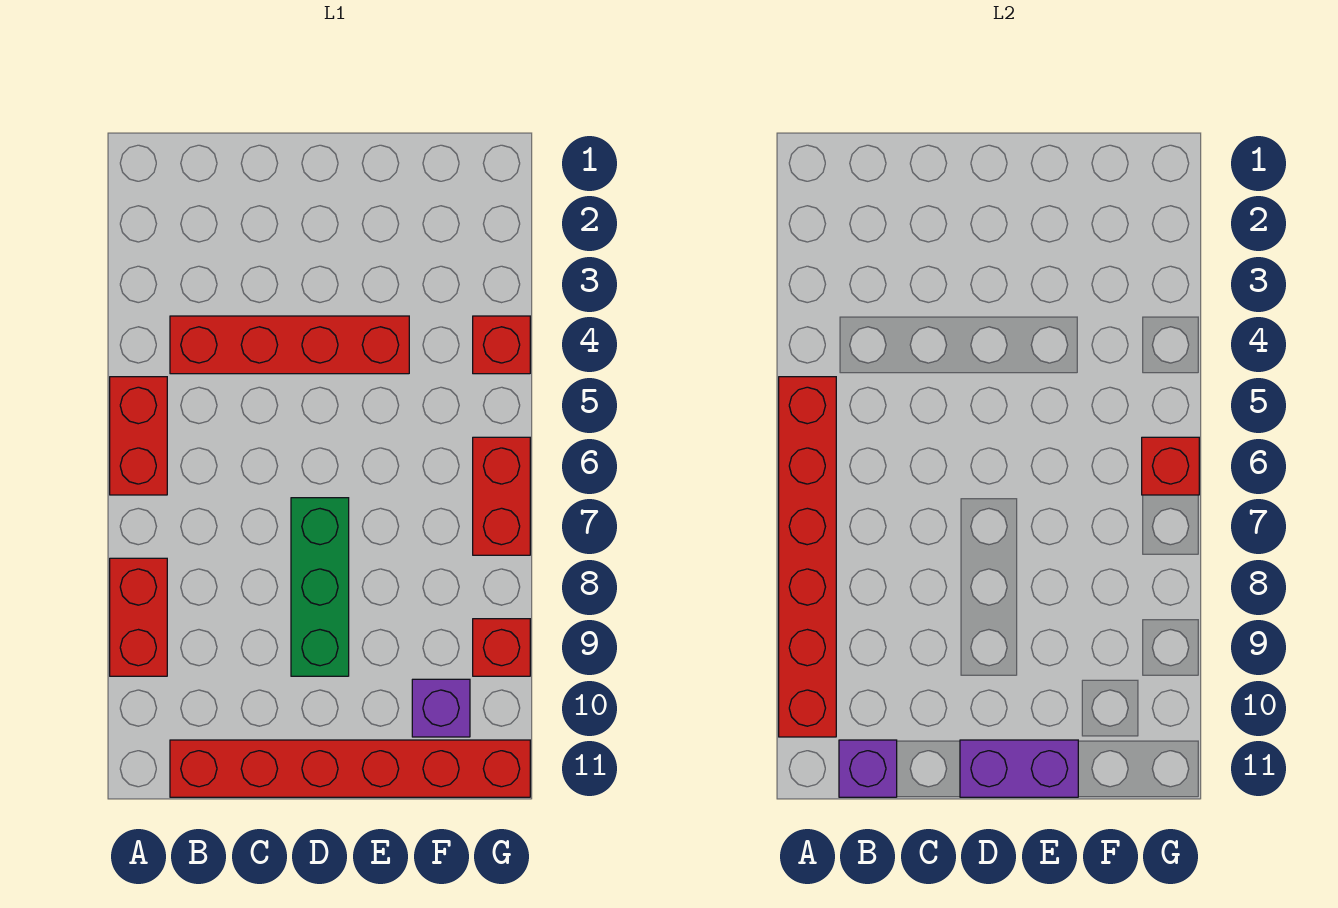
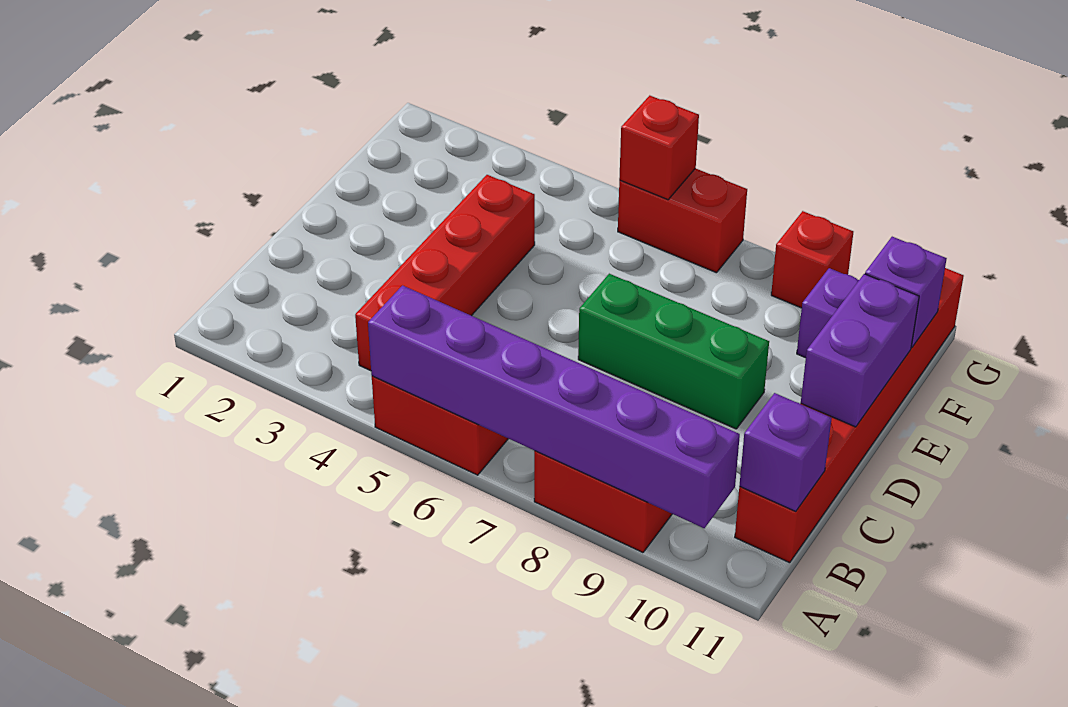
red brick A5:A10 level 2 -> purple brick A5:A10 level 2
none -> purple brick F11 level 2
red brick G4 level 1 -> none

